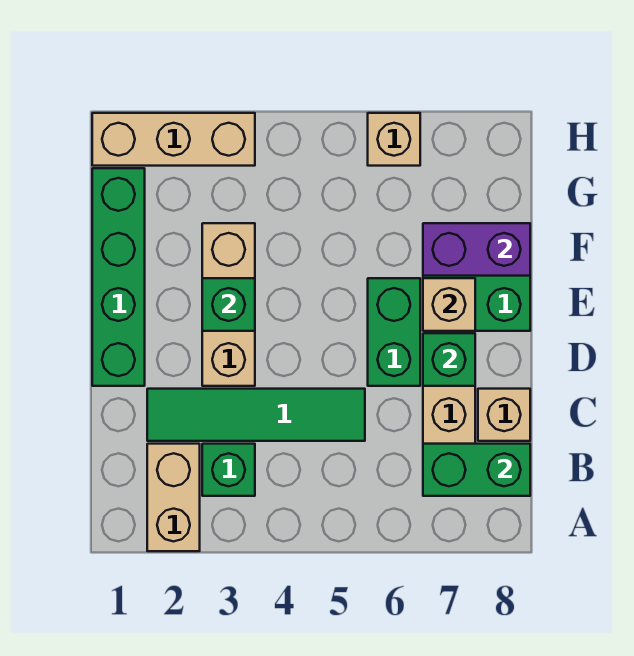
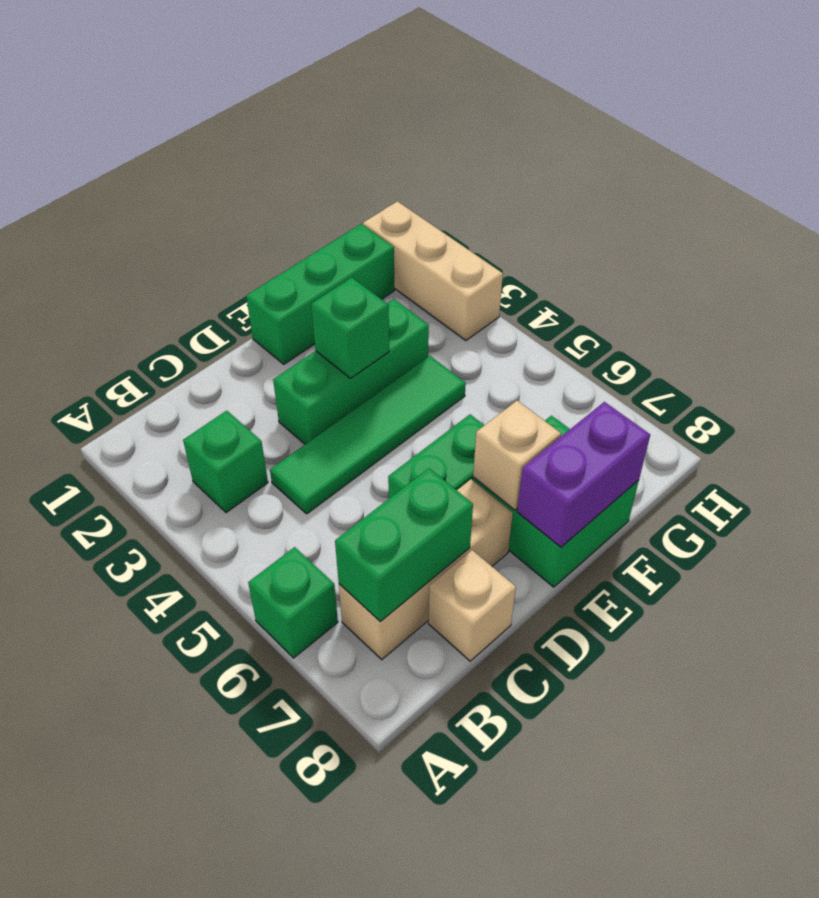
tan brick A2:B2 level 1 -> none
green brick B7:B8 level 2 -> green brick B7:C7 level 2
green tile C2:C5 level 1 -> green tile C4:F4 level 1
green brick D1:G1 level 1 -> green brick E1:G1 level 1
tan brick D3:F3 level 1 -> green brick D3:F3 level 1
green brick D7 level 2 -> green brick A6 level 1
purple brick F7:F8 level 2 -> purple brick E8:F8 level 2
tan brick H6 level 1 -> none

